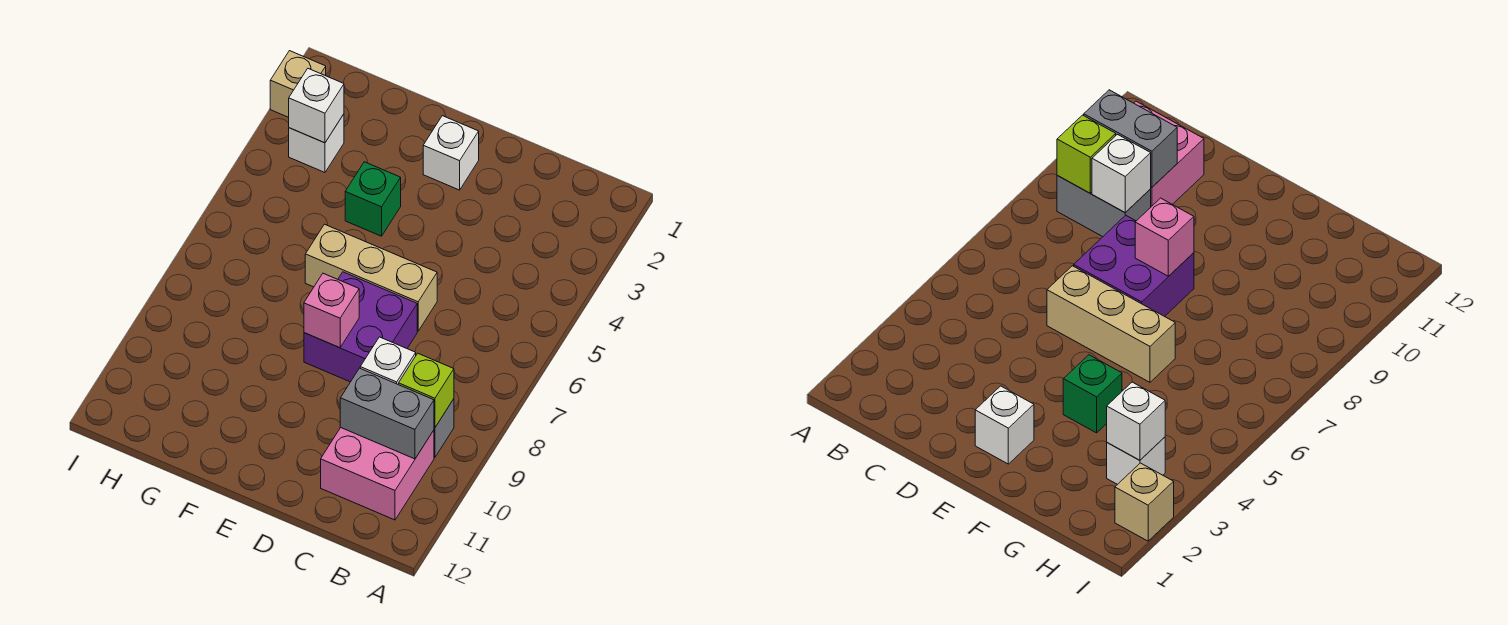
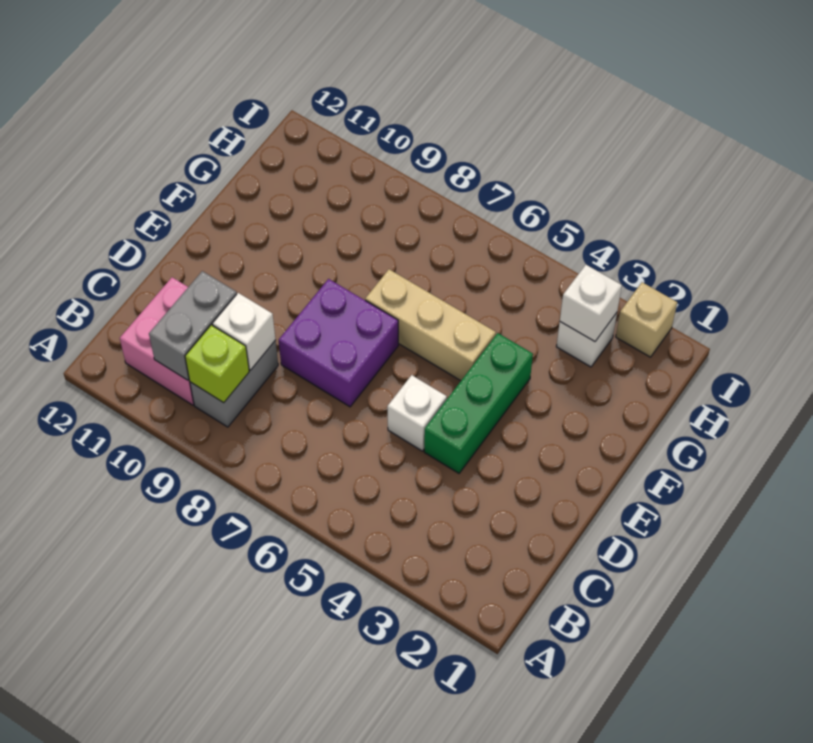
tan brick D6:F6 level 1 -> tan brick F5:F7 level 1
white brick E2 level 1 -> white brick D5 level 1
pink brick E8 level 2 -> none
green brick F4 level 1 -> green brick D4:F4 level 1

